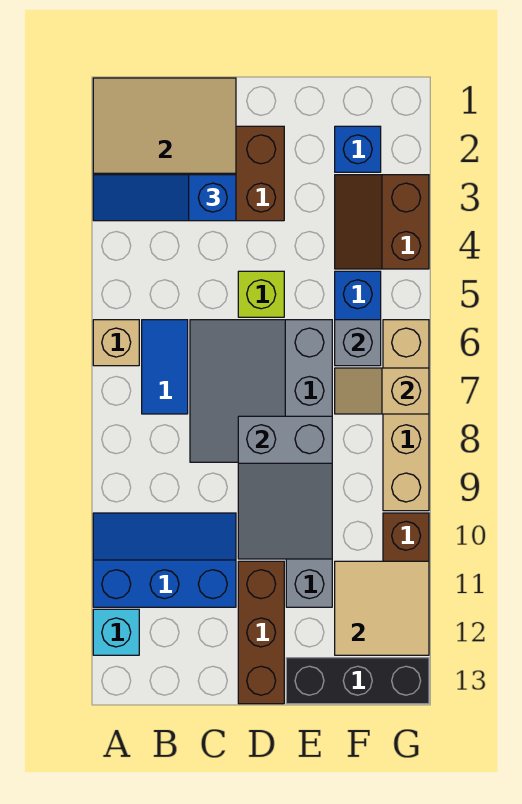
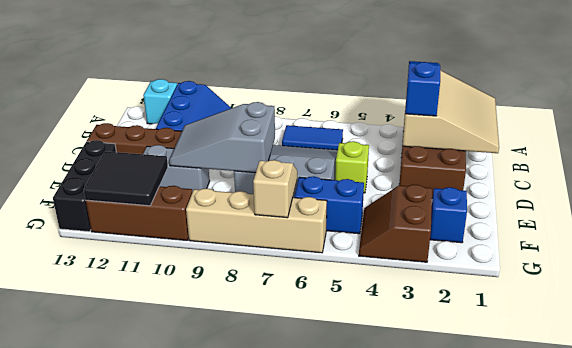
tan brick A6 level 1 -> none
brown slope F3:G4 level 1 top G -> brown slope F3:G4 level 1 top 3
grey brick F6 level 2 -> none
tan tile F11:G12 level 2 -> black tile F11:G12 level 2

